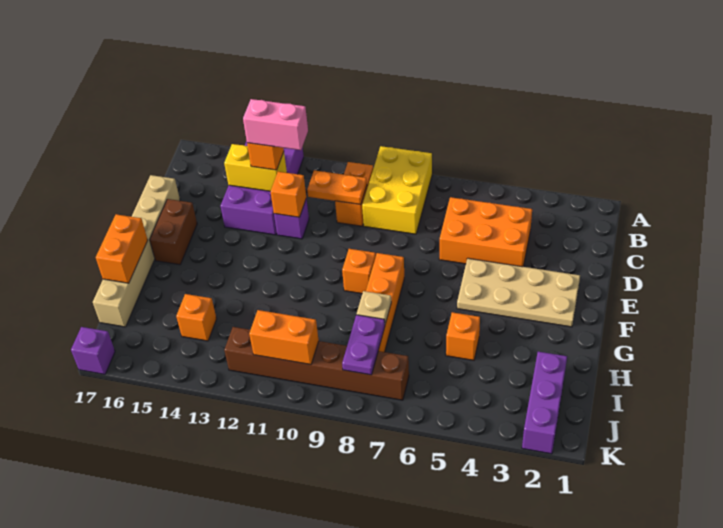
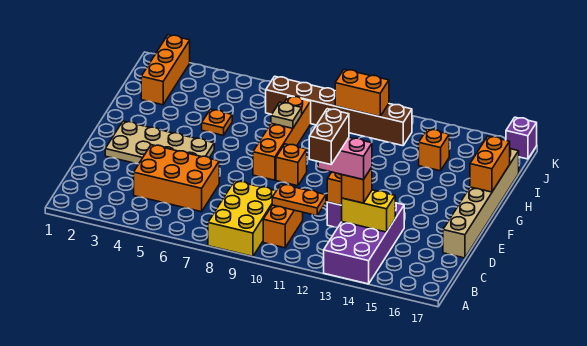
brown brick E16:F16 level 1 -> brown brick B12:C12 level 5
orange brick H5 level 1 -> orange plate H5 level 1
purple brick I2:K2 level 1 -> orange brick I2:K2 level 1
purple plate I8:J8 level 2 -> none

